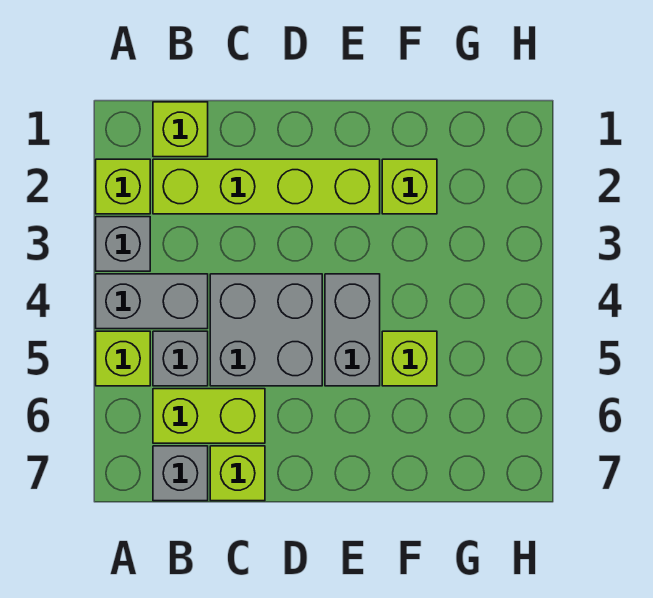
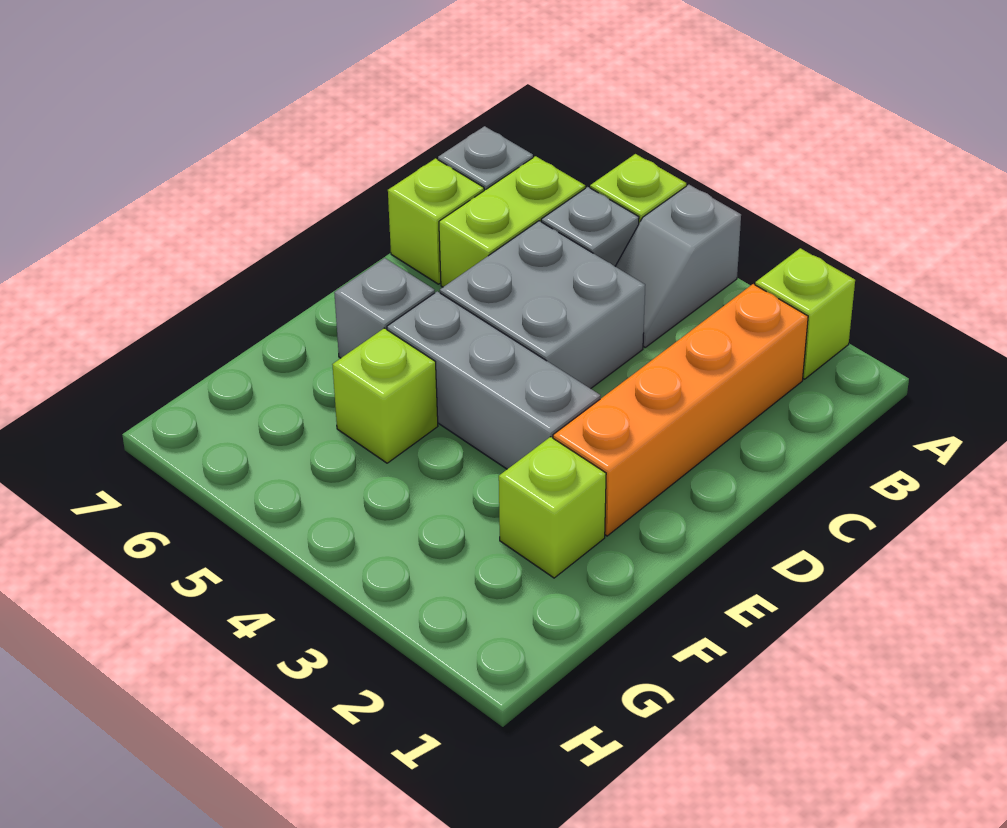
grey brick A3 level 1 -> grey brick E6 level 1
grey brick A4:B4 level 1 -> grey slope A4:B4 level 1 top A
lime brick B1 level 1 -> none
lime brick B2:E2 level 1 -> orange brick B2:E2 level 1
grey brick E4:E5 level 1 -> grey brick E3:E5 level 1

